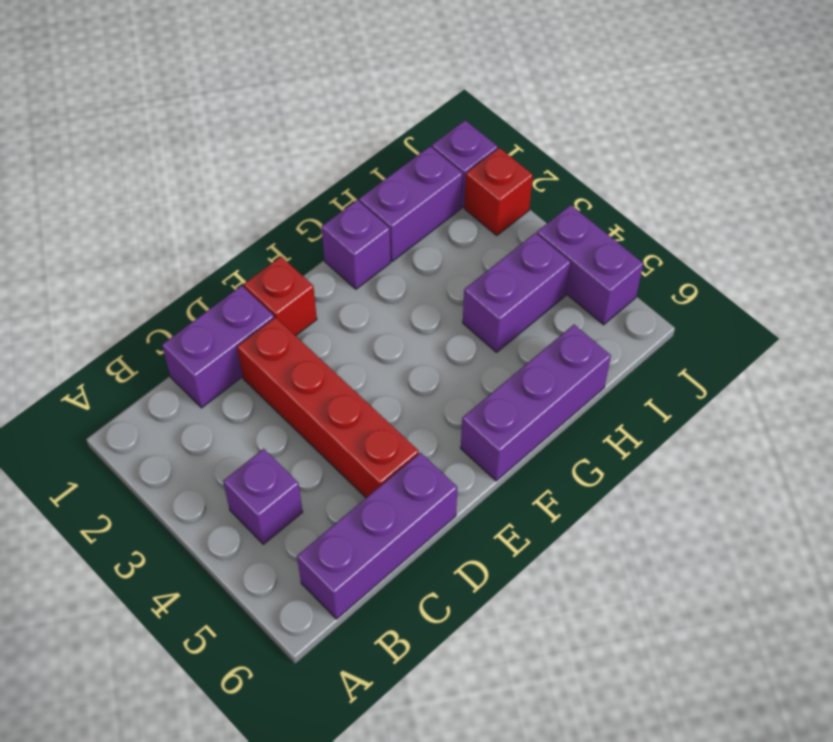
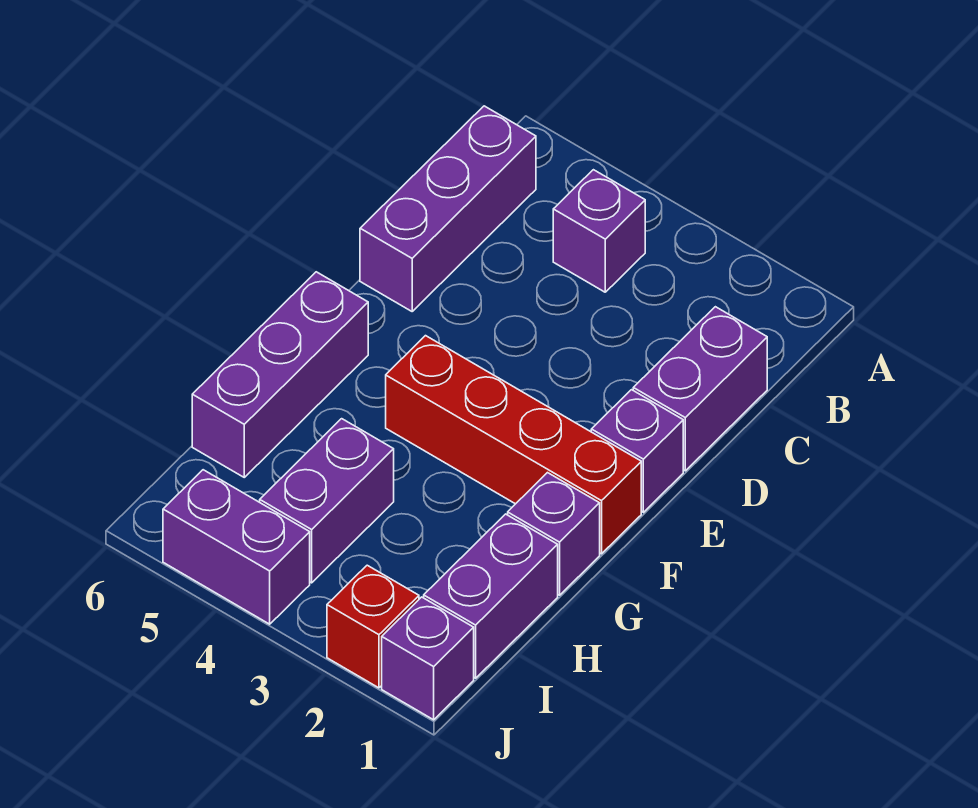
red brick D2:D5 level 1 -> red brick F1:F4 level 1
red brick E1 level 1 -> purple brick E1 level 1

